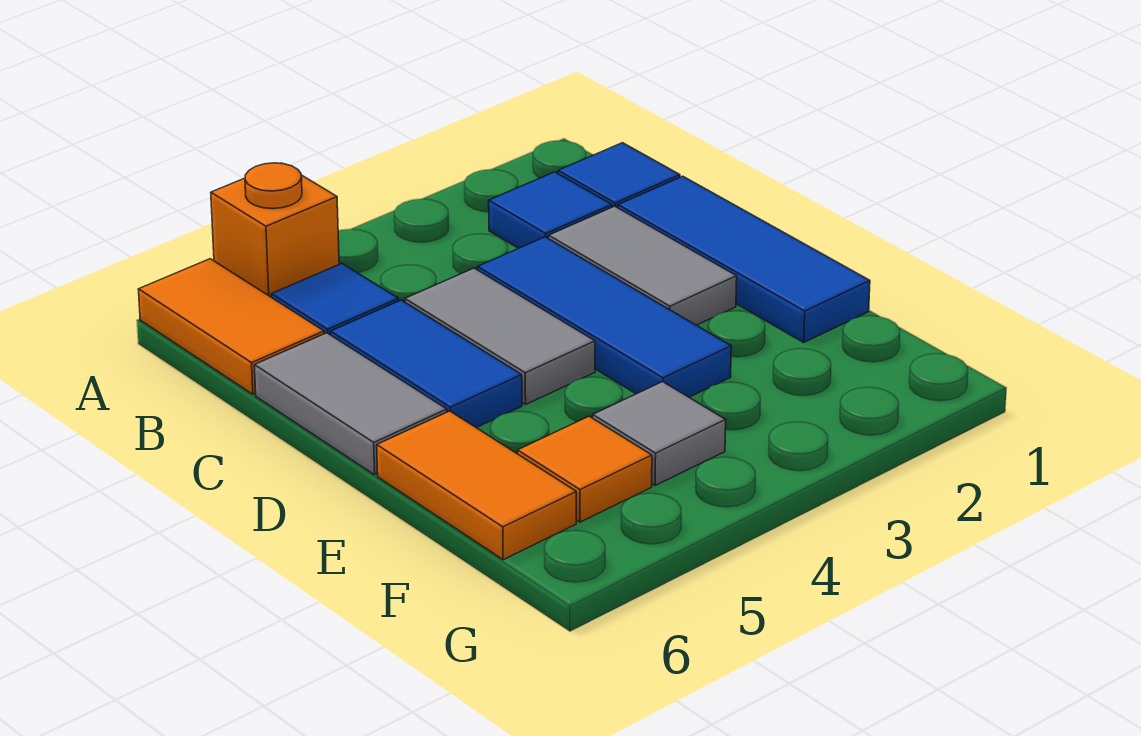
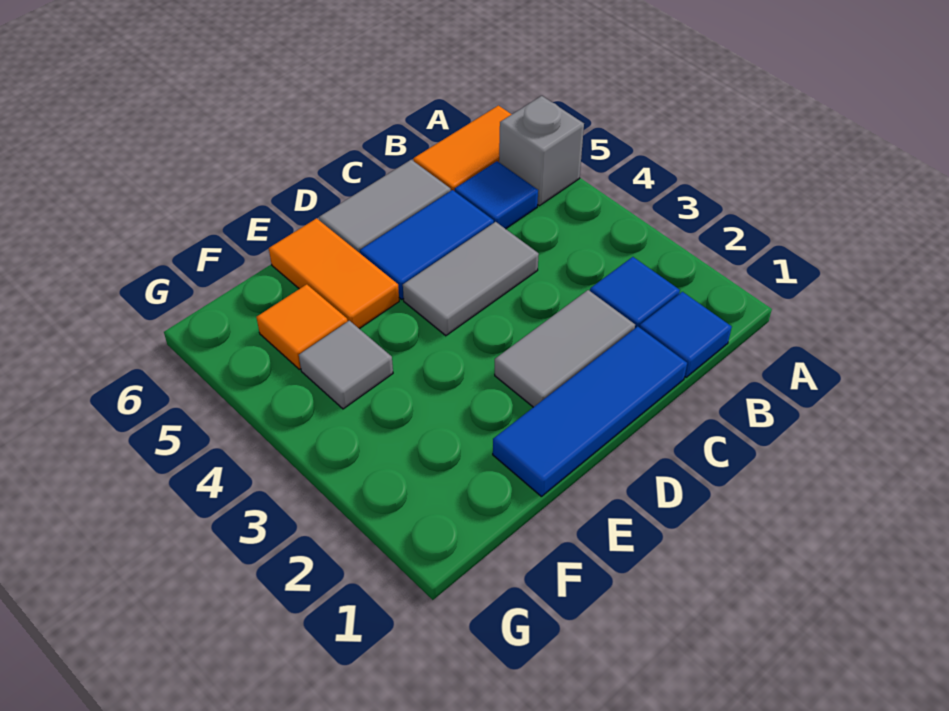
orange brick A5 level 1 -> grey brick A5 level 1
blue tile C3:E3 level 1 -> none
orange tile E6:F6 level 1 -> orange tile E5:E6 level 1

